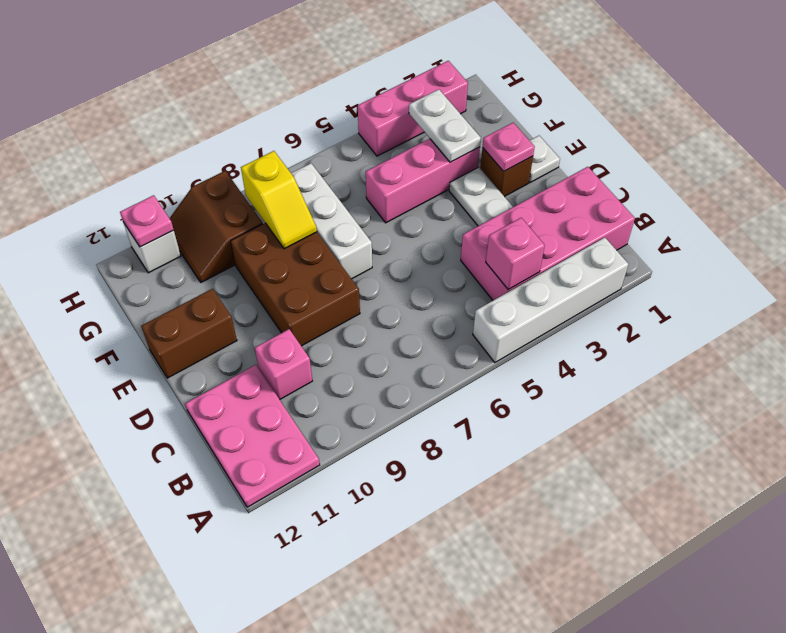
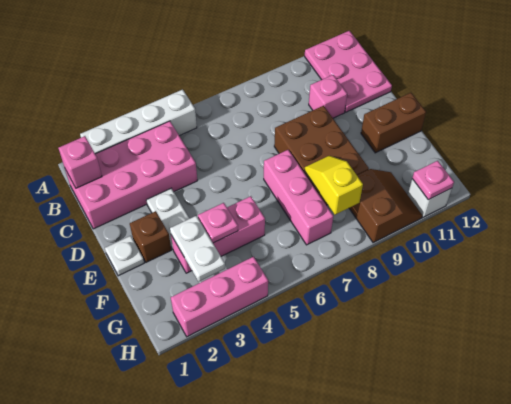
pink brick B4 level 2 -> pink brick B1 level 2
pink plate E2 level 2 -> pink plate F4 level 2
white brick E7:G7 level 1 -> pink brick E7:G7 level 1

